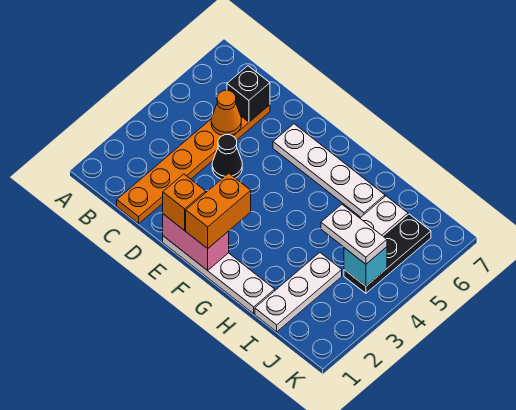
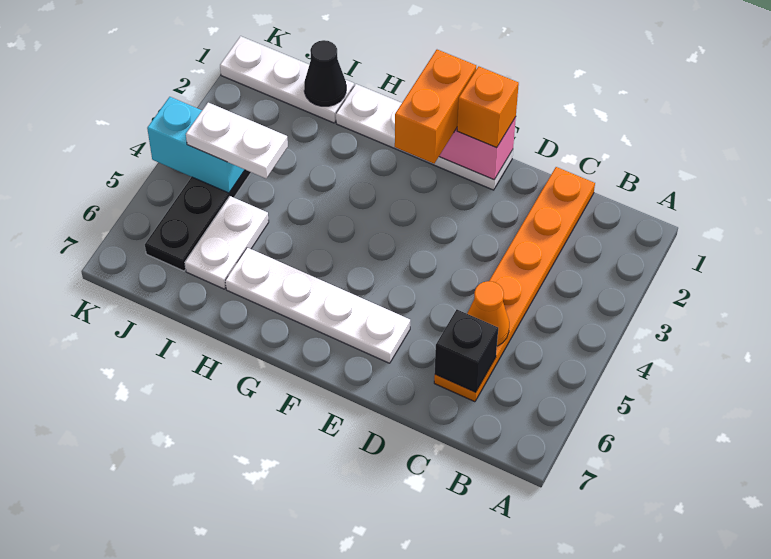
black cone D4 level 1 -> black cone I1 level 2
white plate I1:I3 level 1 -> white plate I1:K1 level 1
cyan brick J4 level 2 -> cyan brick J4:K4 level 2

